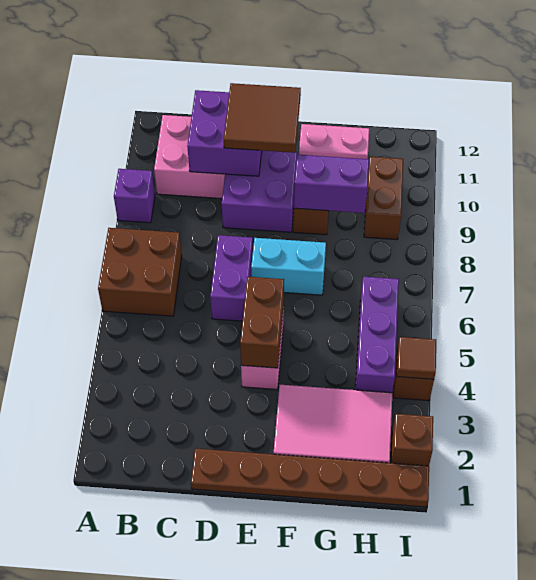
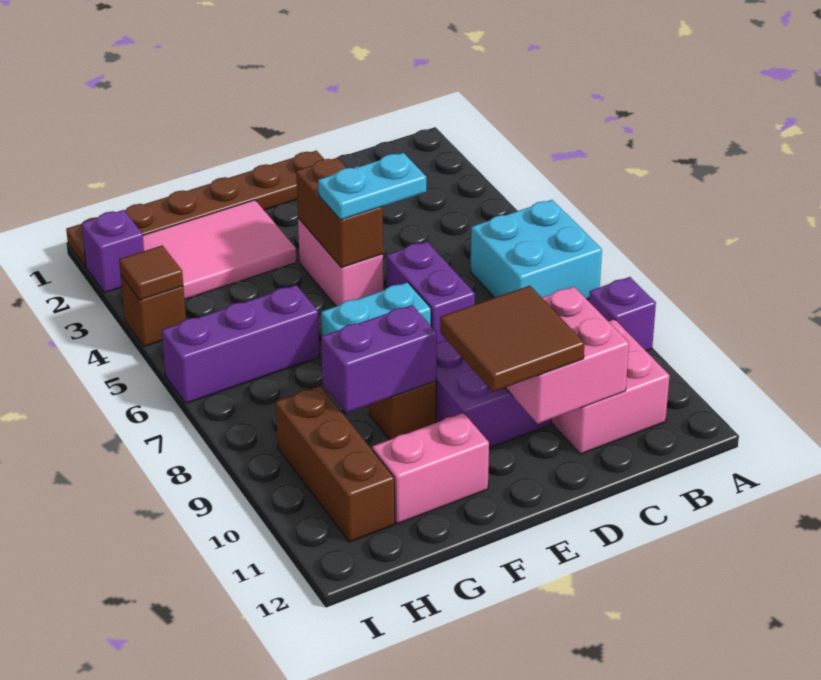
brown brick A6:B7 level 1 -> cyan brick A6:B7 level 1
purple brick C10:D11 level 2 -> pink brick C10:D11 level 2
none -> cyan plate D5:E5 level 3
purple brick H4:H6 level 1 -> purple brick G6:I6 level 1
brown brick H9:H10 level 1 -> brown brick H9:H11 level 1
brown brick I2 level 1 -> purple brick I2 level 1

